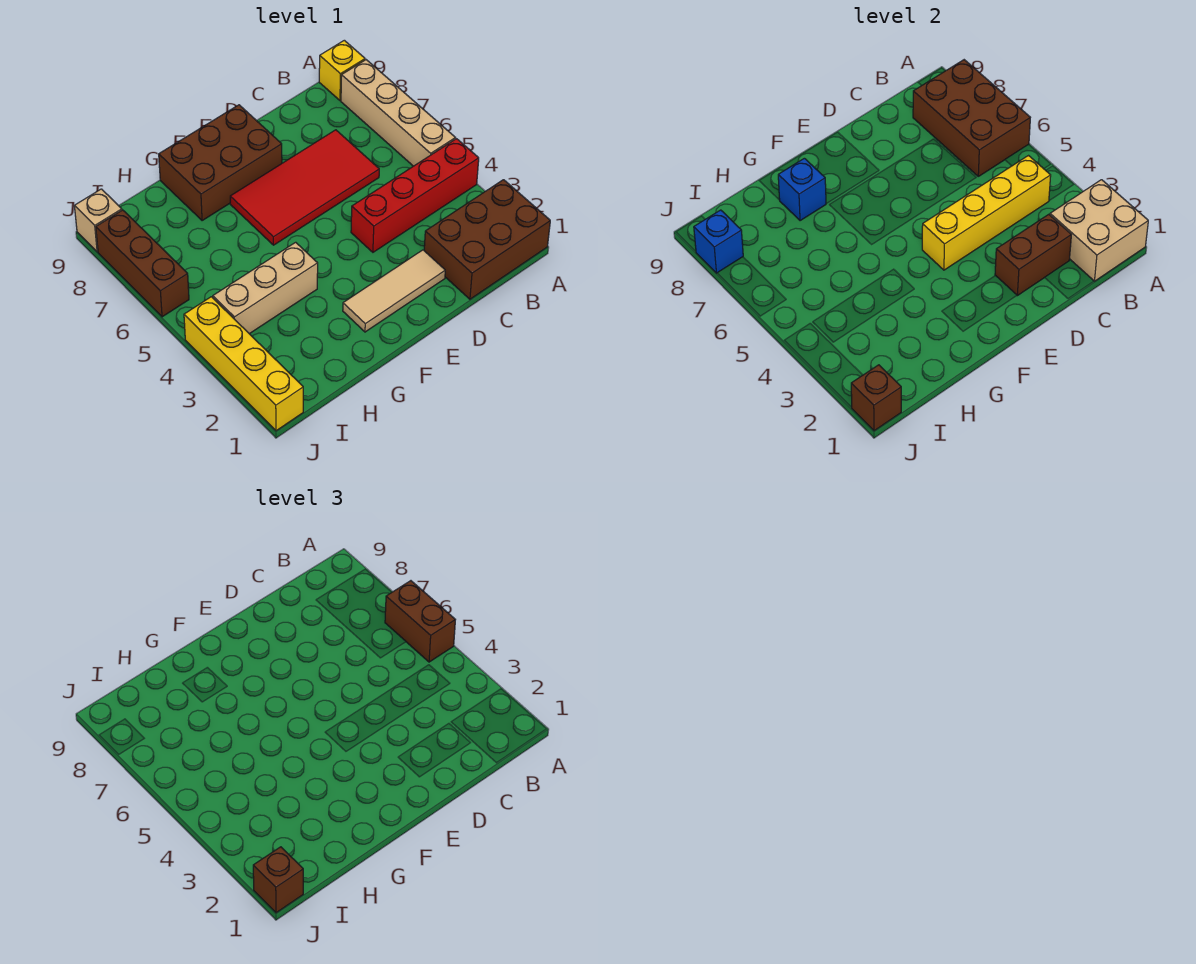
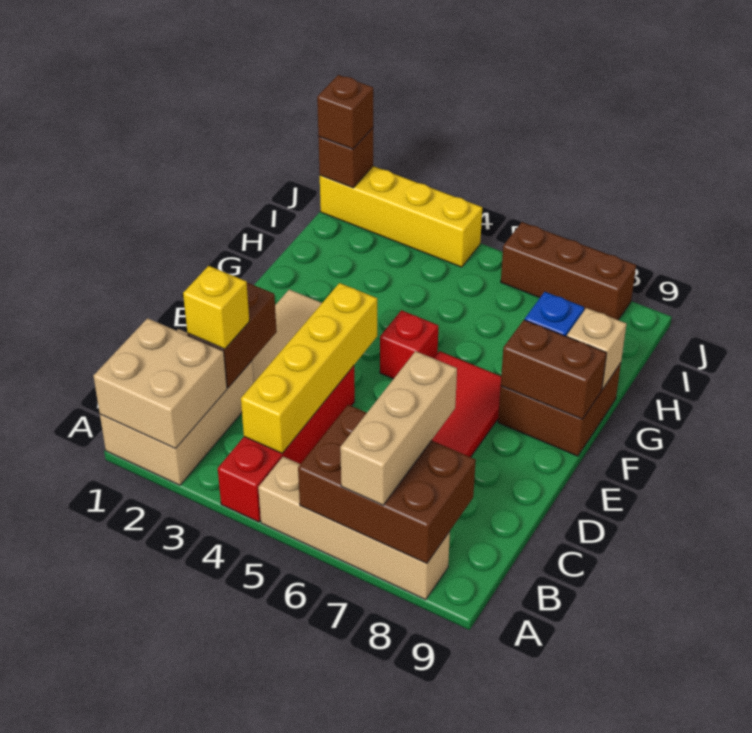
brown brick A1:C2 level 1 -> tan brick A1:C2 level 1
brown brick A5:A6 level 3 -> brown brick F8:F9 level 2
yellow brick A9 level 1 -> yellow brick C2 level 3
brown brick E8:G9 level 1 -> brown brick F8:G9 level 1
none -> red brick F5 level 1
tan brick G4:I4 level 1 -> tan brick A7:C7 level 3
blue brick J8 level 2 -> none
tan brick J9 level 1 -> tan brick G9 level 2

